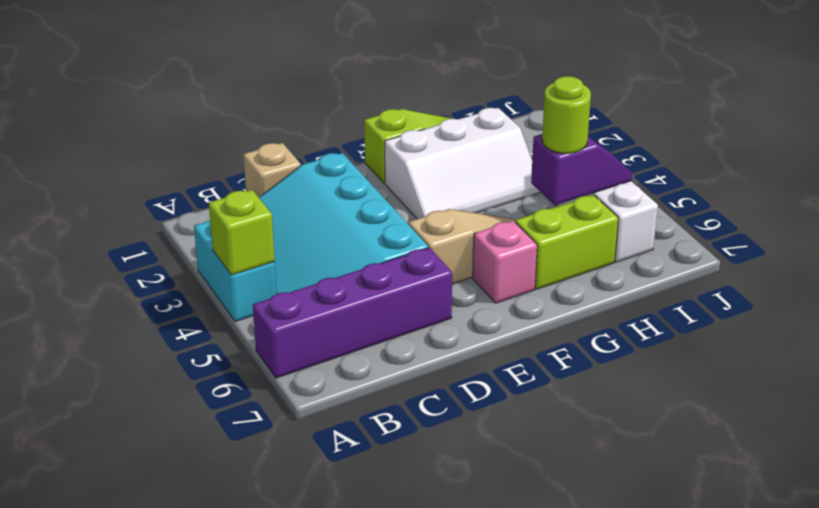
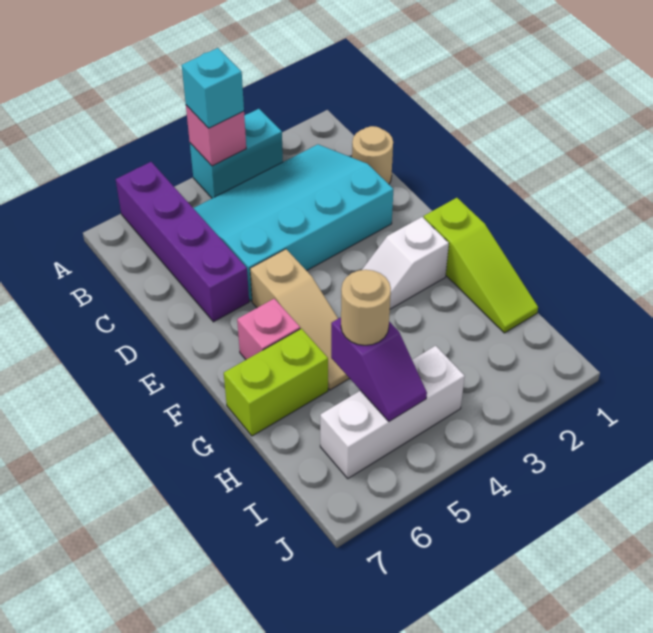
lime brick A4 level 2 -> pink brick A4 level 2
none -> cyan brick A4 level 3
tan brick C1 level 1 -> tan round brick C1 level 1
white slope F2:H3 level 1 top 2 -> white slope F2:F3 level 1 top 2
lime brick G6:H6 level 1 -> lime brick G6:G7 level 1
lime round brick H5 level 3 -> tan round brick H5 level 3

